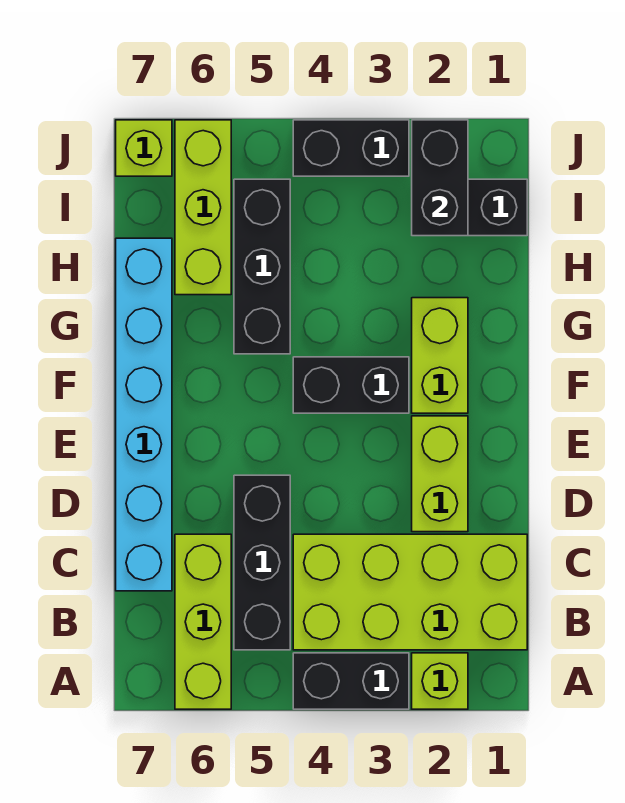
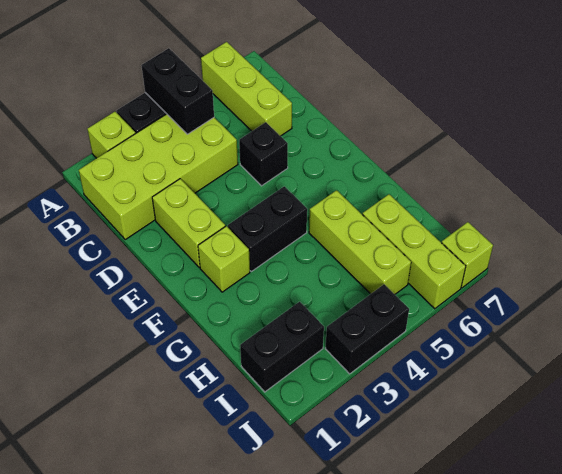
black brick B5:D5 level 1 -> black brick D5 level 1
cyan brick C7:H7 level 1 -> none
lime brick F2:G2 level 1 -> lime brick F2 level 1
black brick G5:I5 level 1 -> lime brick G5:I5 level 1
black brick I2:J2 level 2 -> black brick A4:B4 level 2

